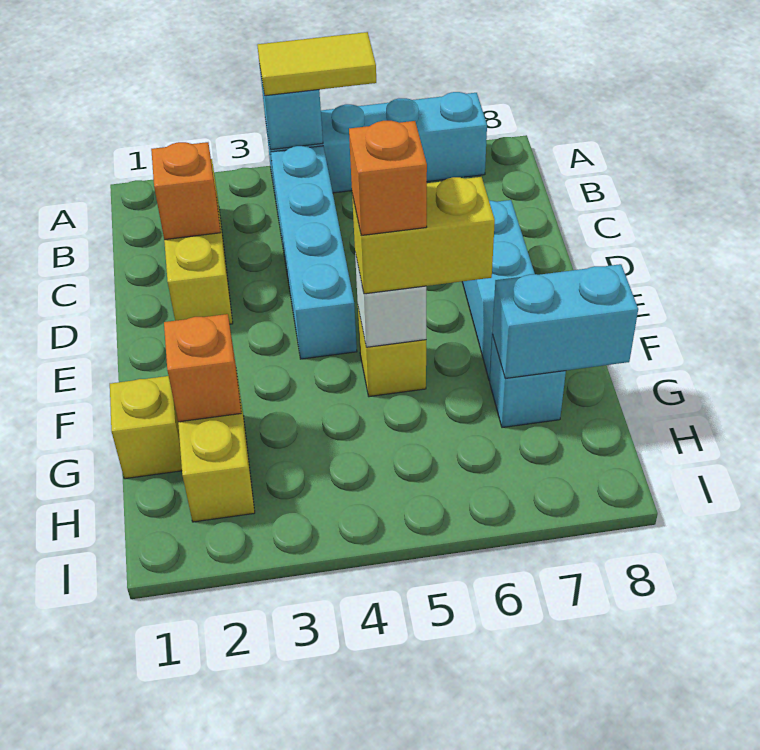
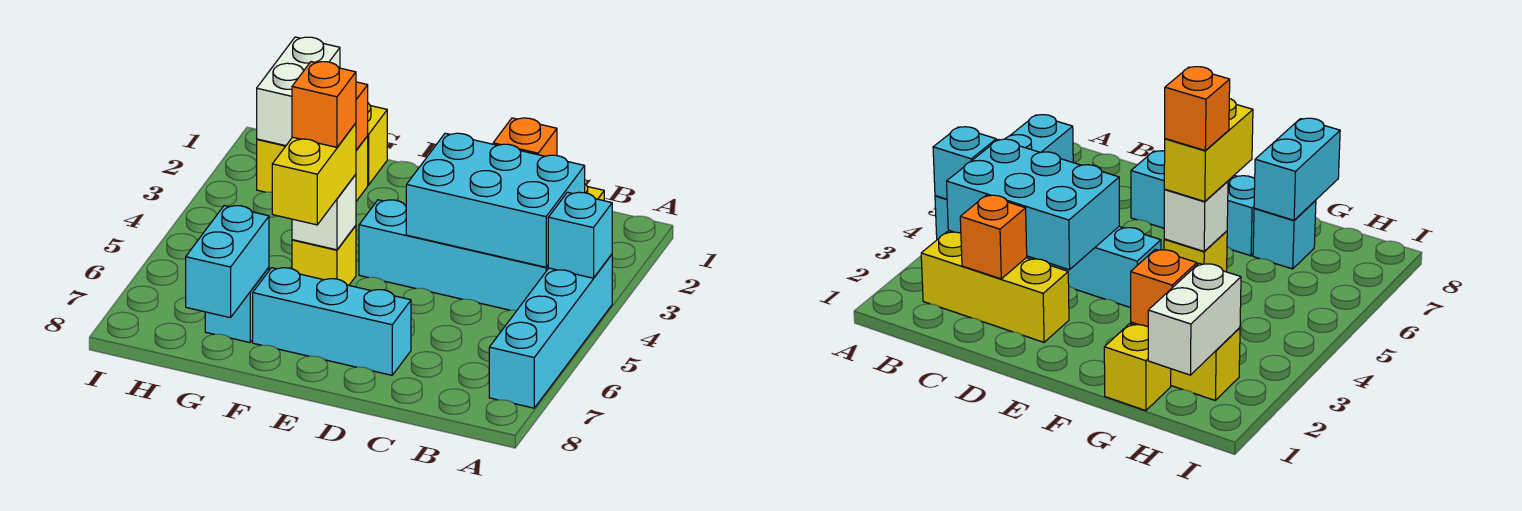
yellow tile A4:A5 level 3 -> none
none -> cyan brick B3:D4 level 2
none -> white brick H1:H2 level 2

